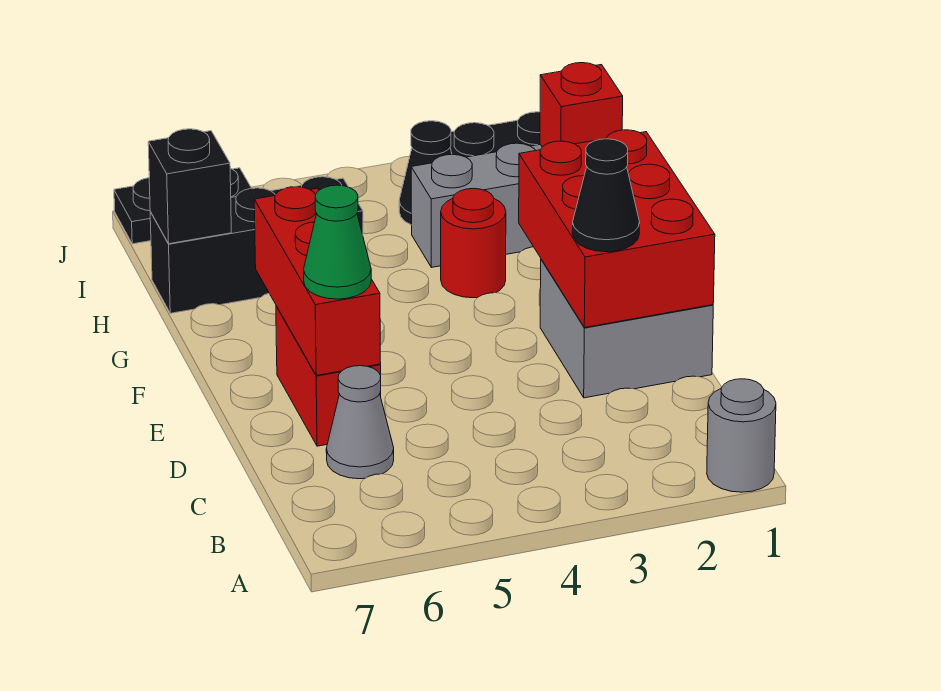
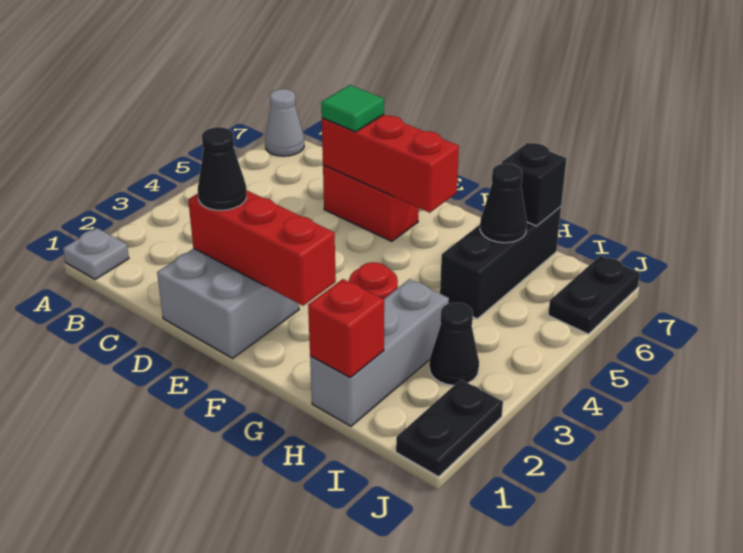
grey round brick A1 level 1 -> grey plate A1 level 1
grey cone C6 level 1 -> grey cone A7 level 1
red brick D1:F2 level 2 -> red brick D2:F2 level 2
green cone D6 level 3 -> green tile D6 level 3
none -> black cone H6 level 2

